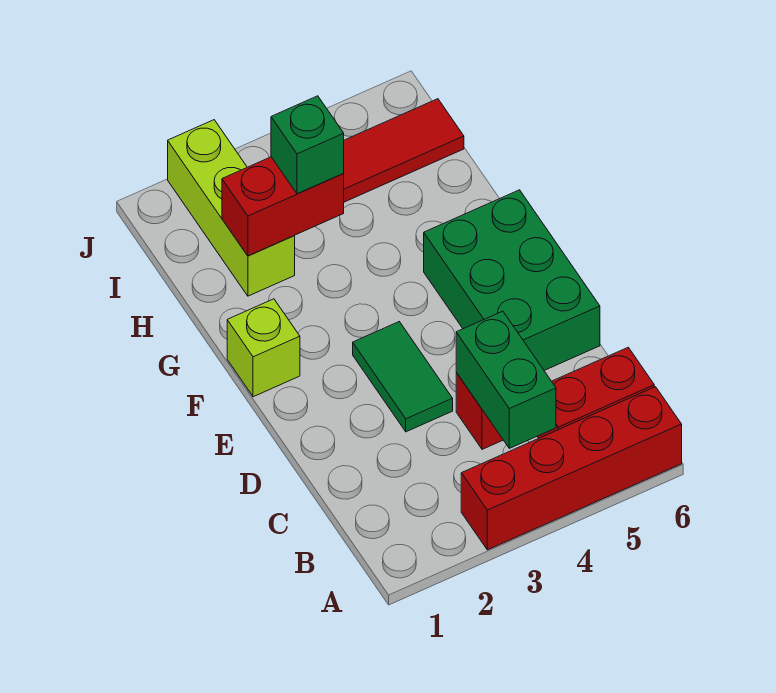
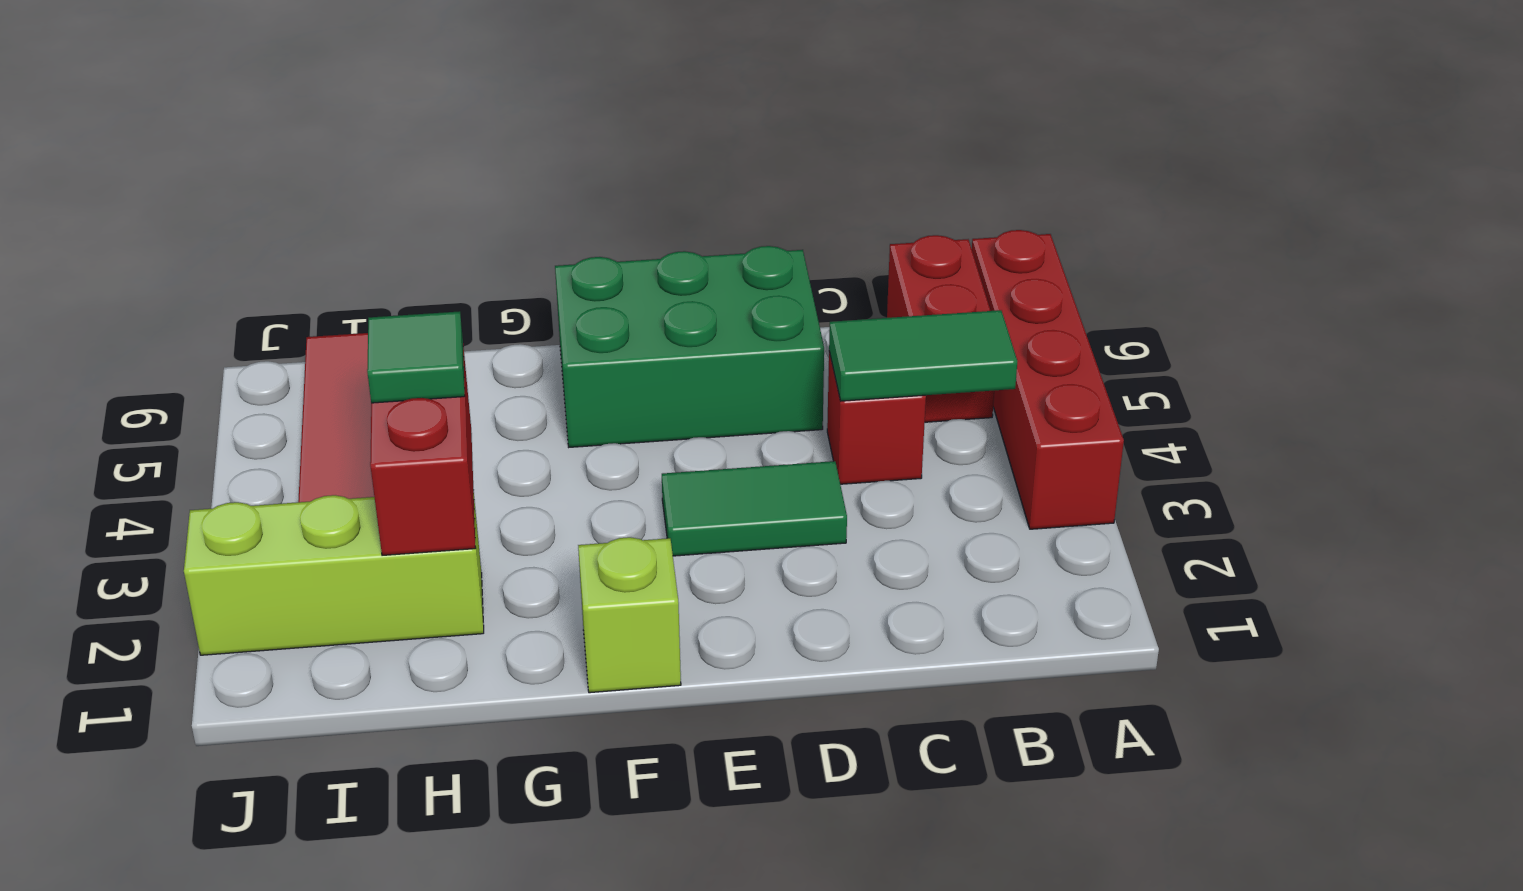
green brick B4:C4 level 2 -> green tile B4:C4 level 2
green brick H3 level 3 -> green tile H3 level 3

